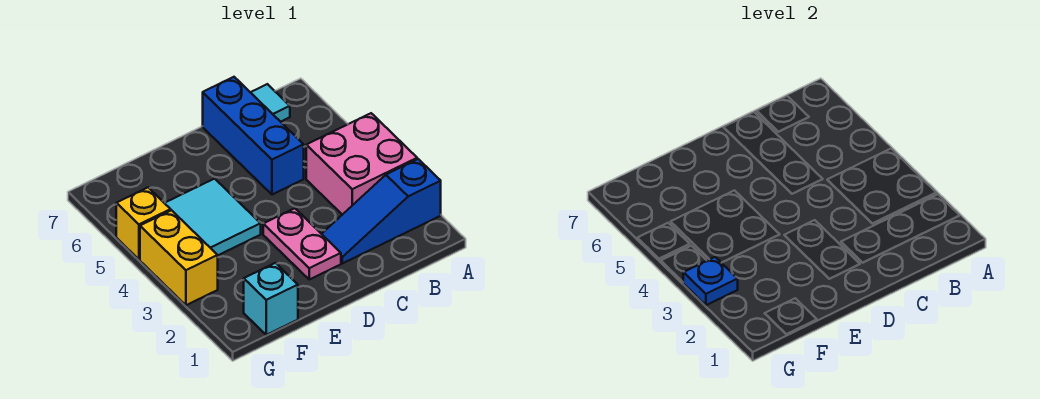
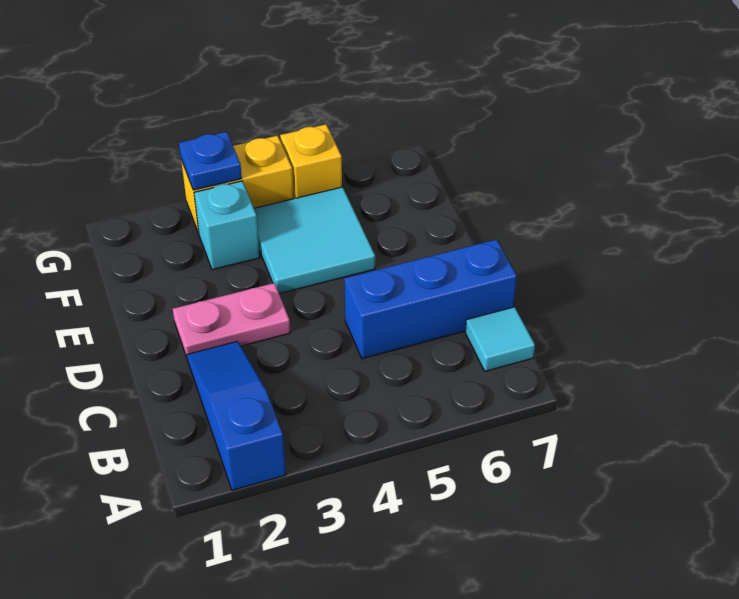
pink brick A3:B4 level 1 -> none
cyan brick F1 level 1 -> cyan brick F3 level 1

